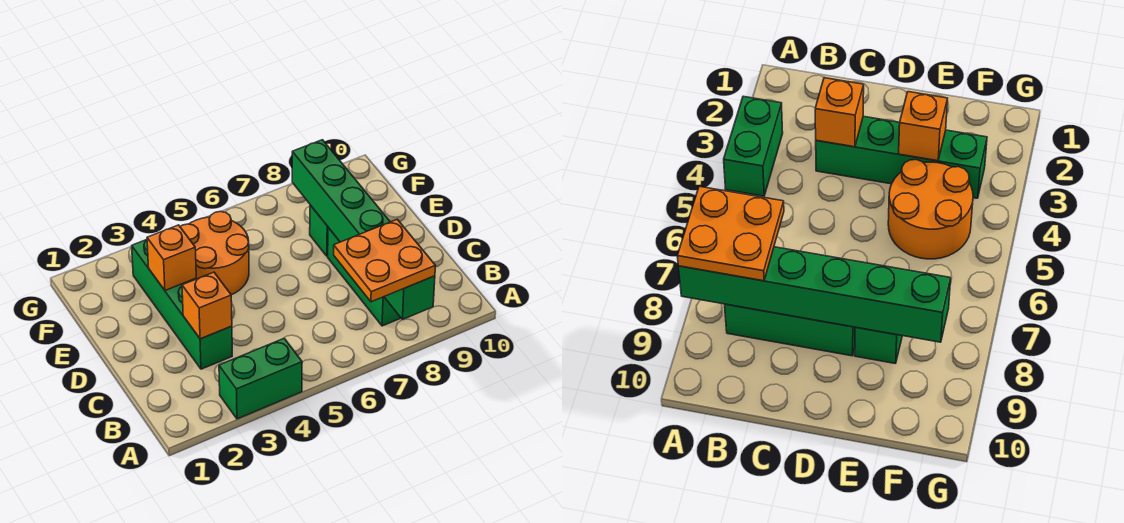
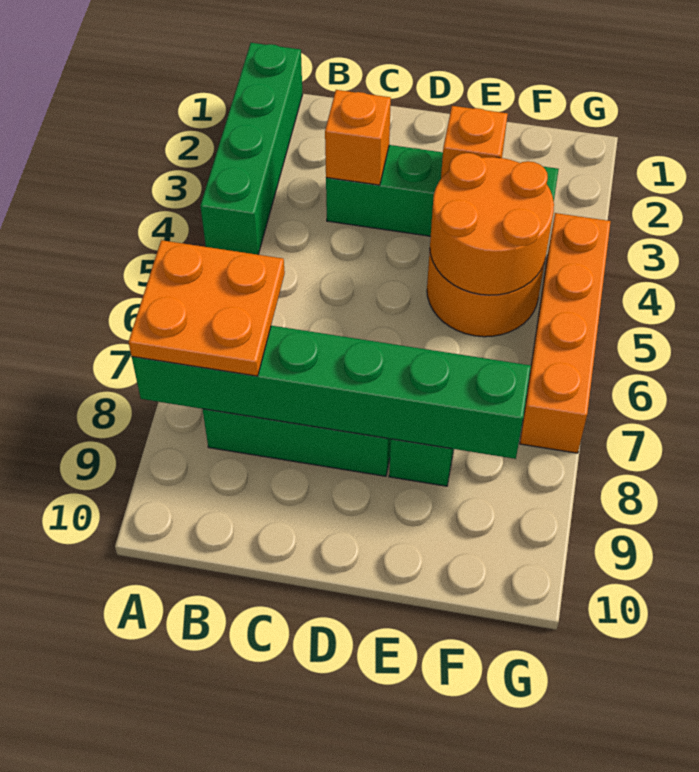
green brick A3:A4 level 1 -> green brick A1:A4 level 1
none -> orange round brick E4:F5 level 2
none -> orange brick G4:G7 level 1

